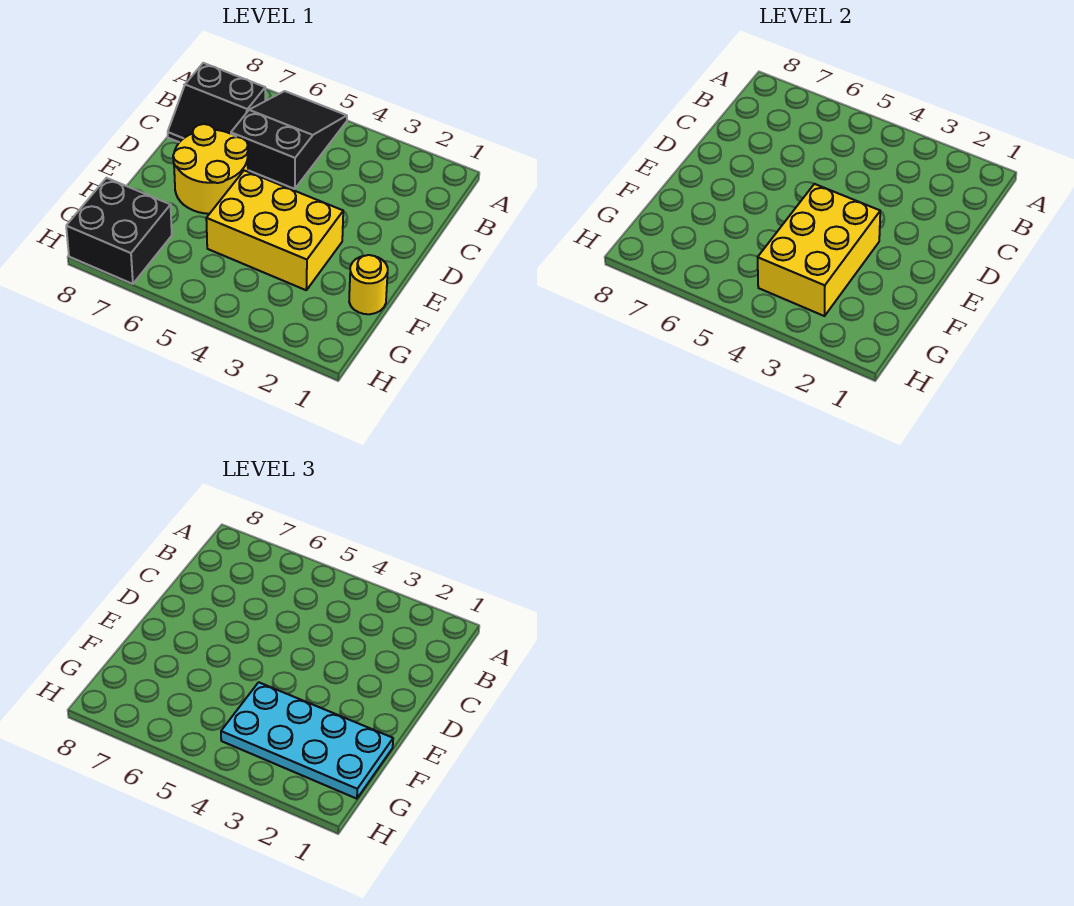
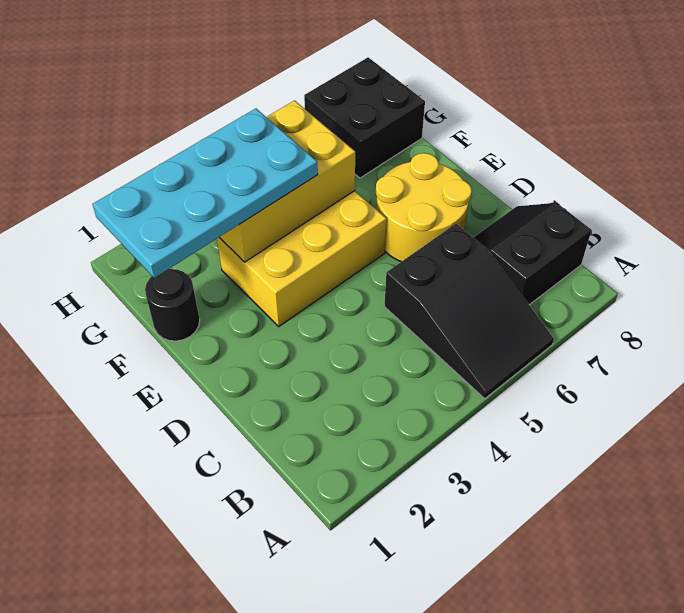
yellow brick E3:G4 level 2 -> yellow brick F3:G5 level 2
yellow round brick F1 level 1 -> black round brick F1 level 1

